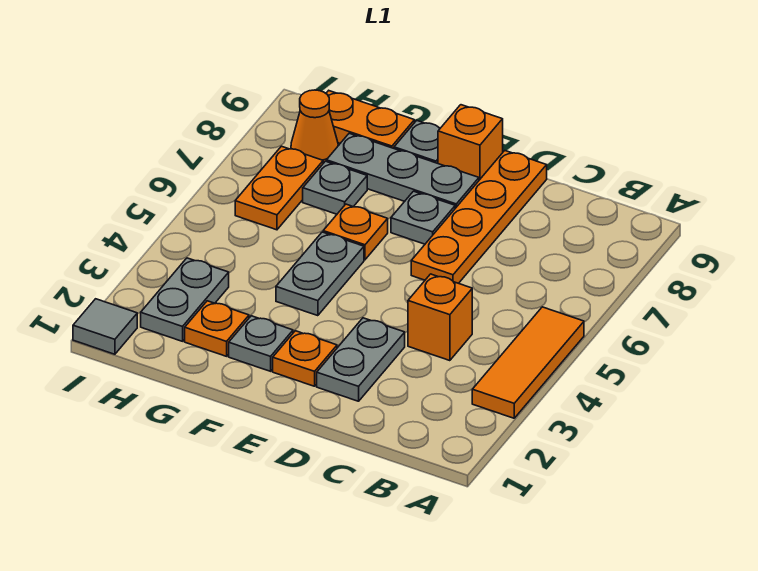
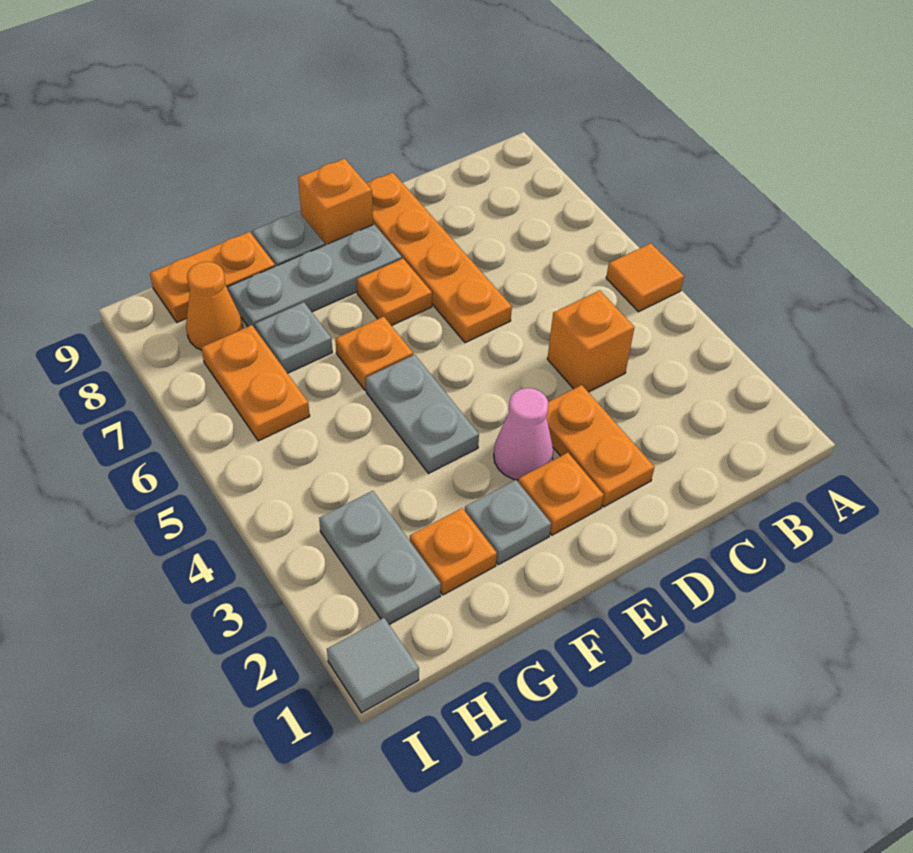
orange tile A3:A5 level 1 -> orange tile A5 level 1
grey plate D2:D3 level 1 -> orange plate D2:D3 level 1
none -> pink cone E3 level 1
grey plate E7 level 1 -> orange plate E7 level 1

